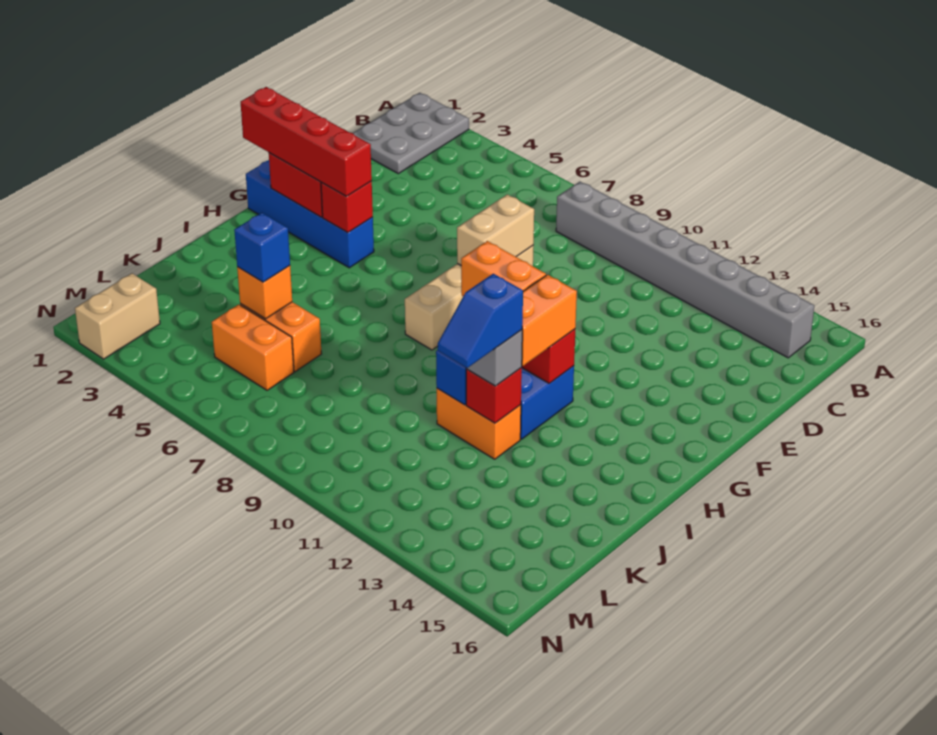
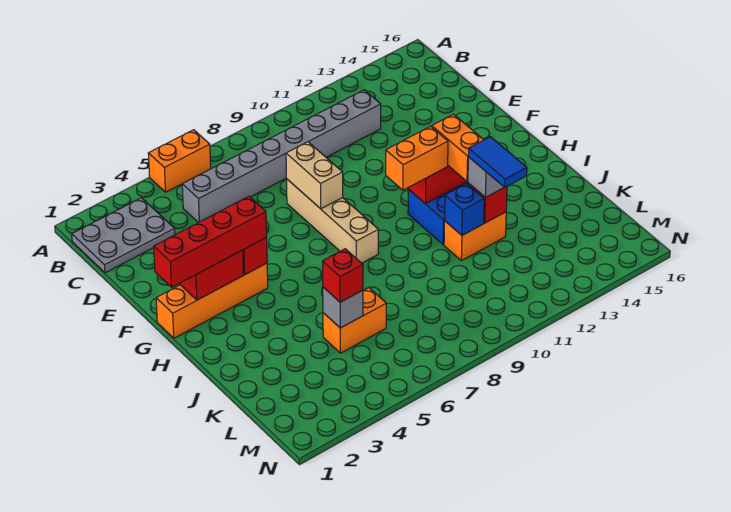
grey plate A1:C2 level 1 -> grey plate B1:C3 level 1
grey brick B8:B15 level 1 -> grey brick C5:C12 level 1
blue brick G1:G4 level 1 -> orange brick G1:G4 level 1
blue slope J12:K12 level 4 top J -> blue tile J12:K12 level 4
orange brick K5 level 2 -> grey brick K5 level 2
blue brick K5 level 3 -> red brick K5 level 3
orange brick L5:L6 level 1 -> orange brick A5:A6 level 1
tan brick M2:N2 level 1 -> none

